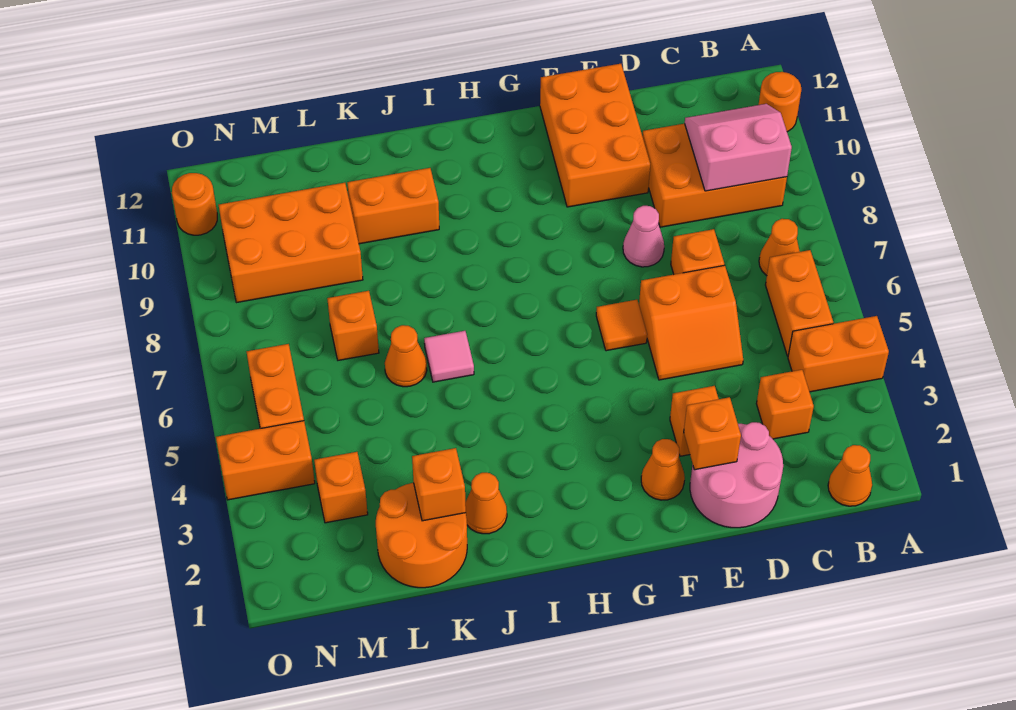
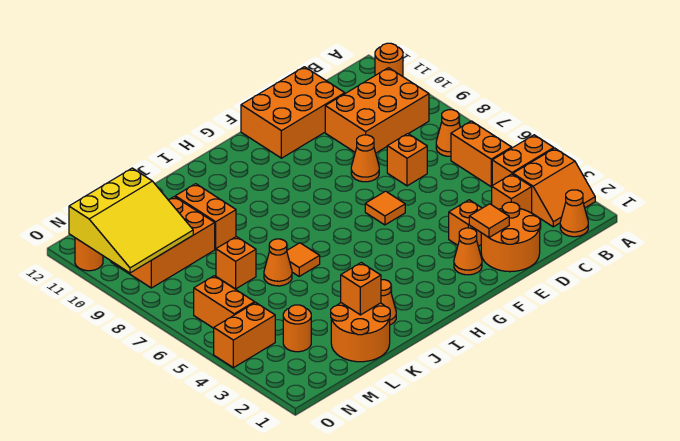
pink slope B9:C10 level 2 top 9 -> none
pink round brick D1:E2 level 1 -> orange round brick D1:E2 level 1
orange slope D5:E6 level 1 top 6 -> orange slope A2:B3 level 1 top 3
orange brick E2 level 2 -> orange tile E2 level 2
pink cone E8 level 1 -> orange cone E8 level 1
orange brick E10:F12 level 1 -> orange brick D11:F12 level 1
pink tile J6 level 1 -> orange tile J6 level 1
orange brick J10:K10 level 1 -> orange brick K9:K10 level 1
orange brick M3 level 1 -> orange round brick M3 level 1
none -> yellow slope M9:O11 level 2 top 11

